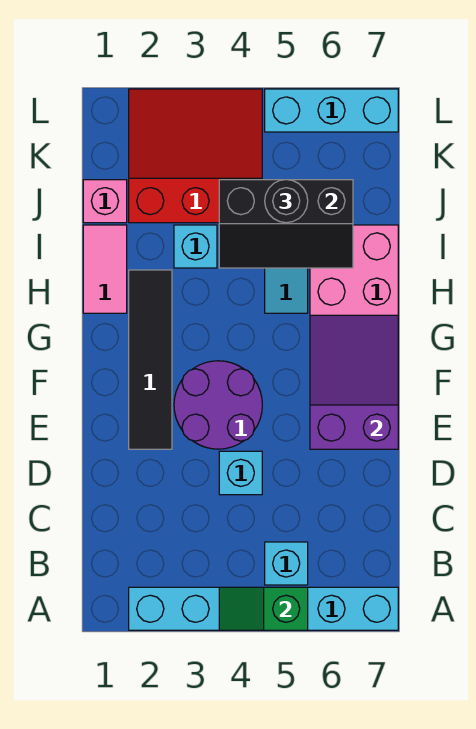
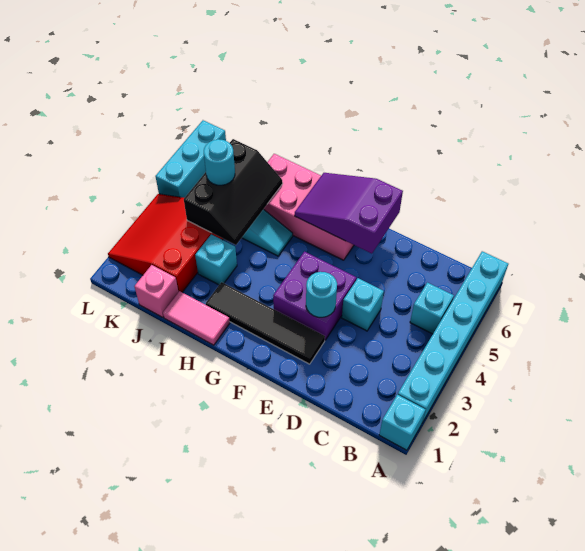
none -> cyan brick A1 level 1
green slope A4:A5 level 2 top 5 -> none
purple round brick E3:F4 level 1 -> purple brick E3:F4 level 1
none -> cyan round brick E3 level 2
black round brick J5 level 3 -> cyan round brick J5 level 3

